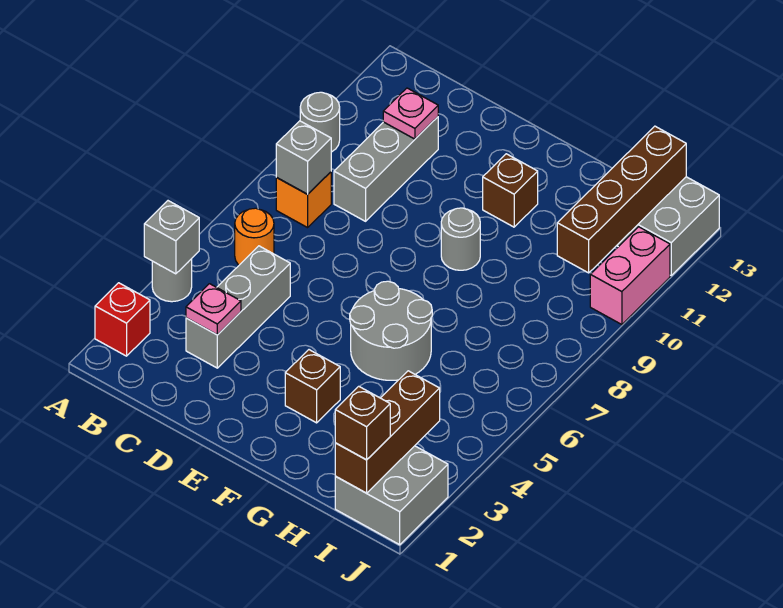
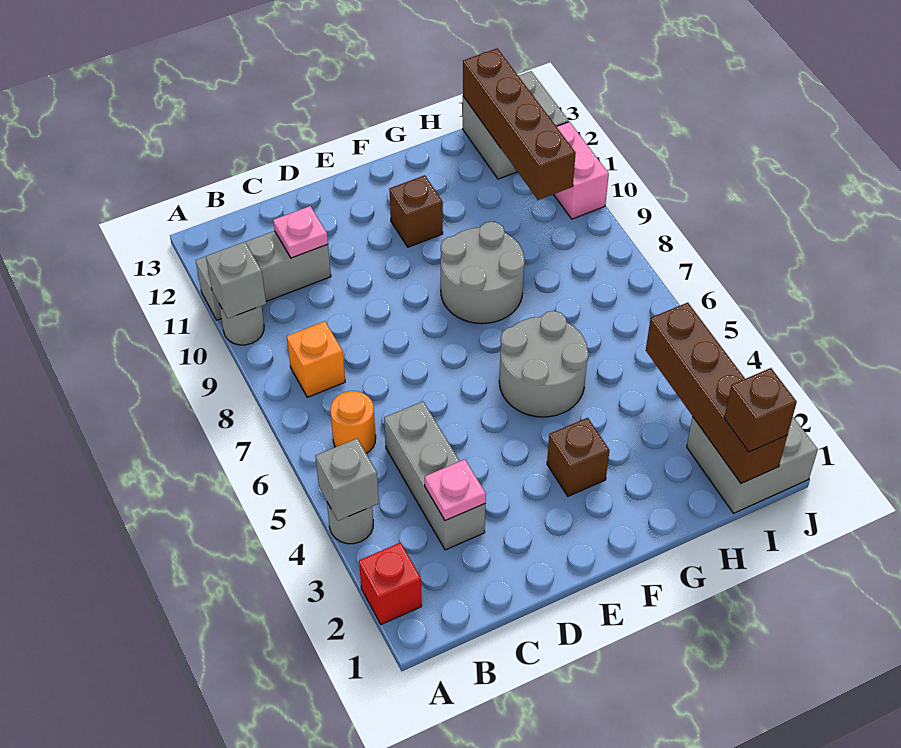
grey brick B8 level 2 -> grey brick A10 level 2
grey brick C9:C11 level 1 -> grey brick A11:C11 level 1
grey round brick F9 level 1 -> grey round brick F8:G9 level 1
brown brick I1:I3 level 2 -> brown brick I1:I4 level 2

